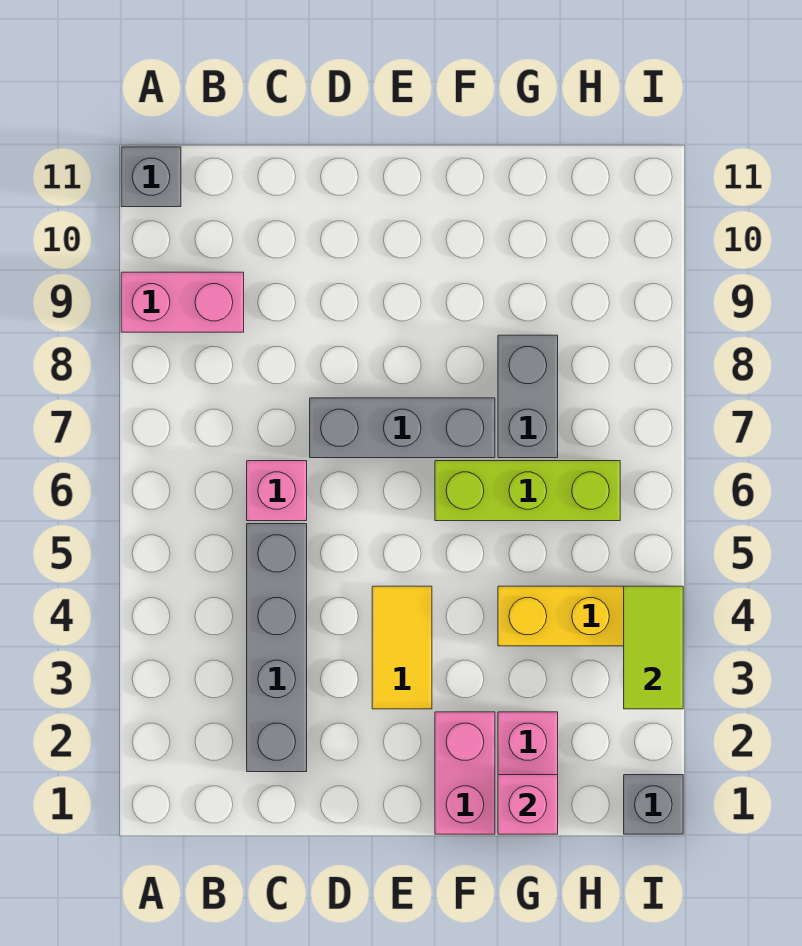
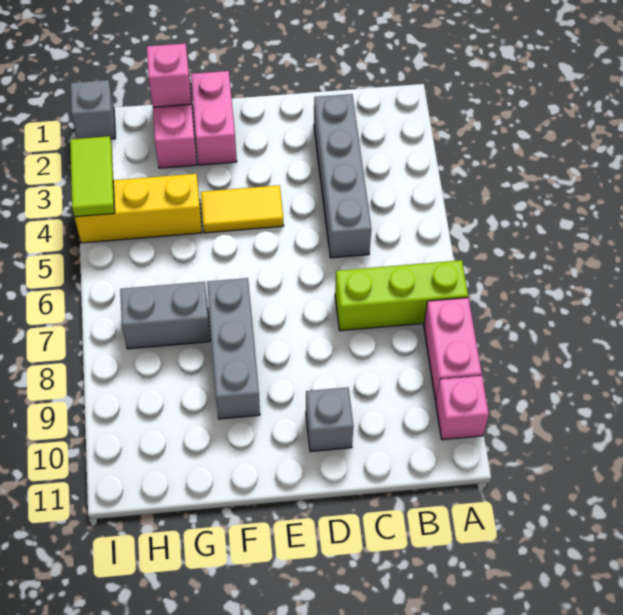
pink brick A9:B9 level 1 -> pink brick A8:A9 level 1
grey brick A11 level 1 -> grey brick D10 level 1
pink brick C6 level 1 -> pink brick A10 level 1
grey brick D7:F7 level 1 -> grey brick F7:F9 level 1
yellow tile E3:E4 level 1 -> yellow tile E4:F4 level 1
lime brick F6:H6 level 1 -> lime brick A7:C7 level 1
grey brick G7:G8 level 1 -> grey brick G7:H7 level 1

